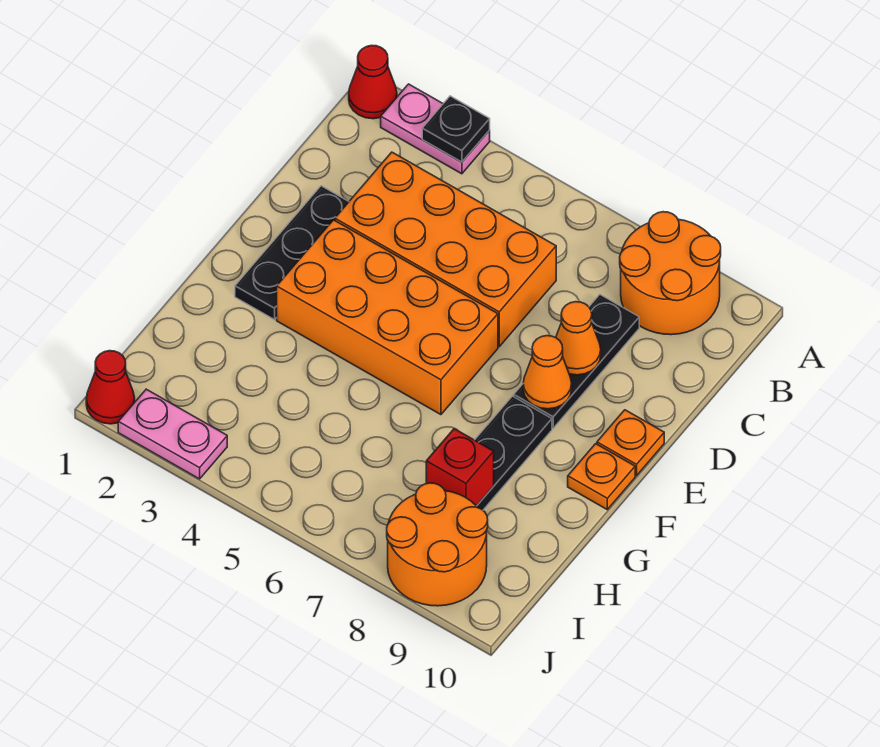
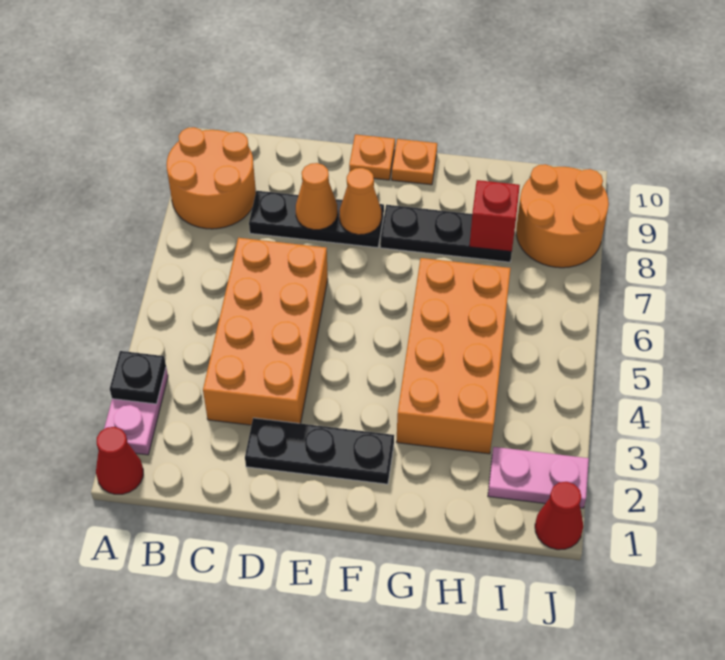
orange brick E3:F6 level 1 -> orange brick G3:H6 level 1
pink plate J2:J3 level 1 -> pink plate I2:J2 level 1

